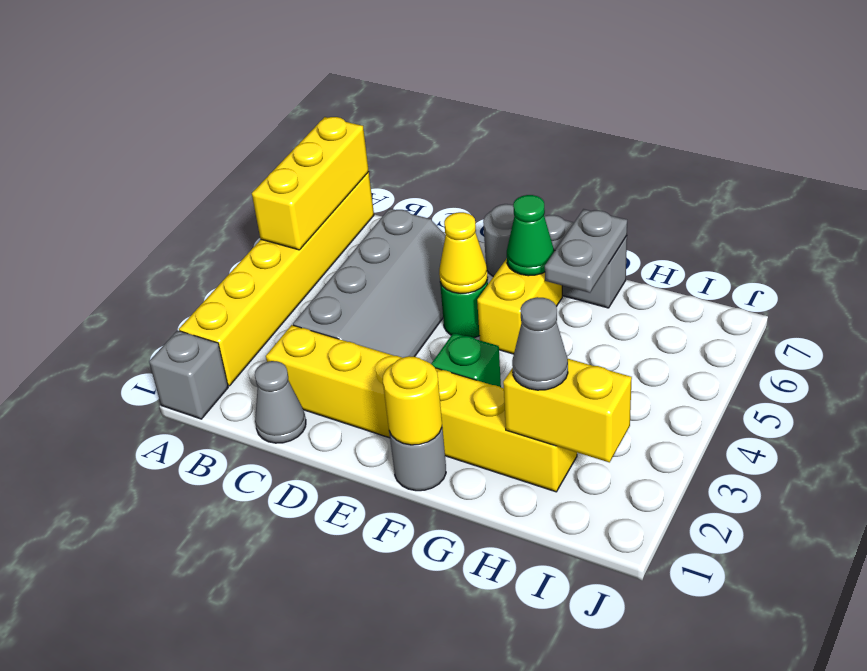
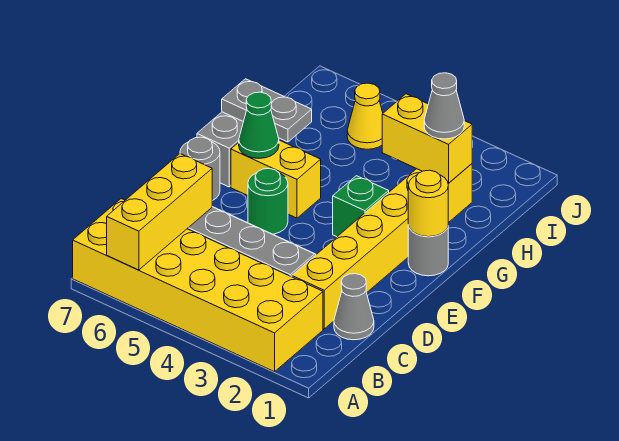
grey brick A1 level 1 -> none
yellow brick A2:A7 level 1 -> yellow brick A2:B7 level 1
yellow brick A5:A7 level 2 -> yellow brick A6:C6 level 2
yellow cone E5 level 2 -> yellow cone I5 level 1
yellow brick H2:I2 level 2 -> yellow brick H2:H3 level 2

